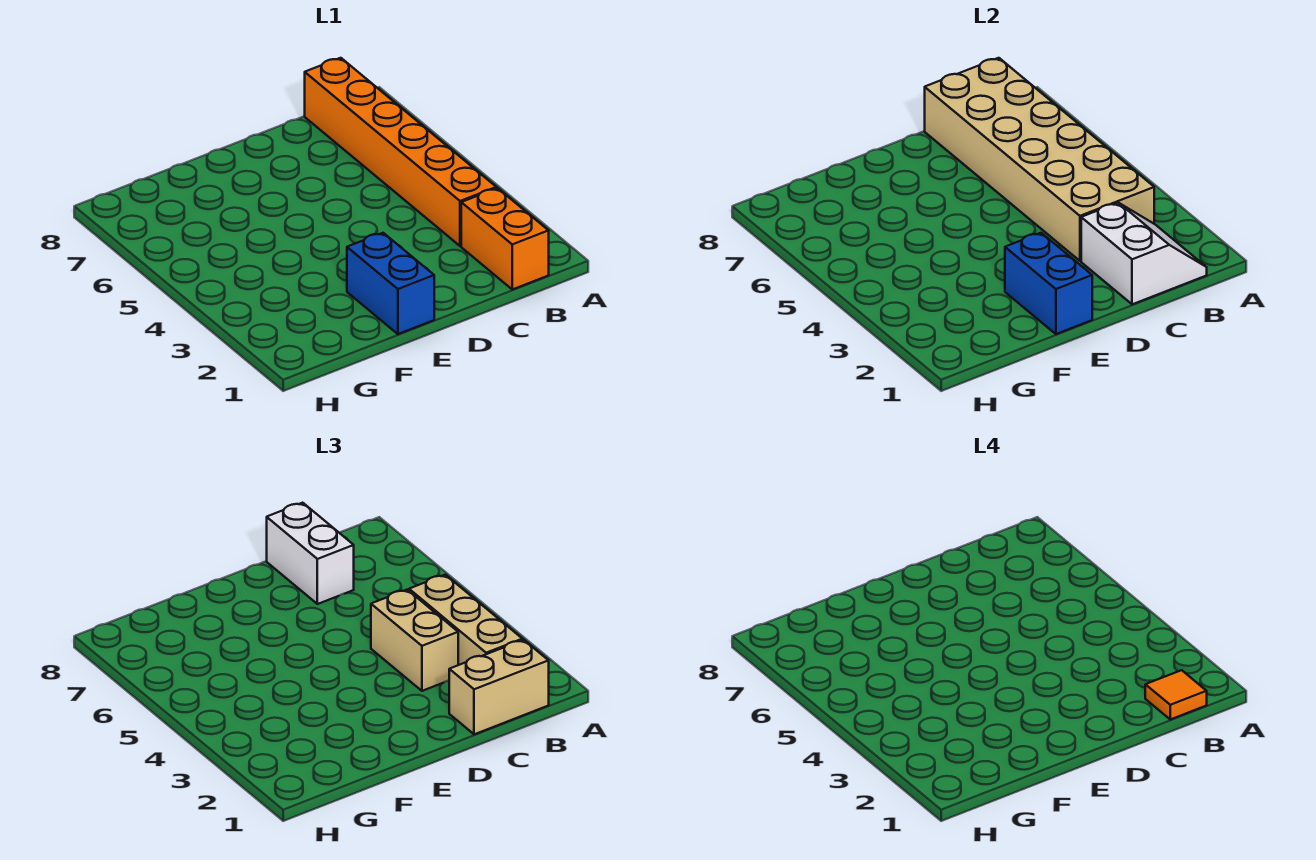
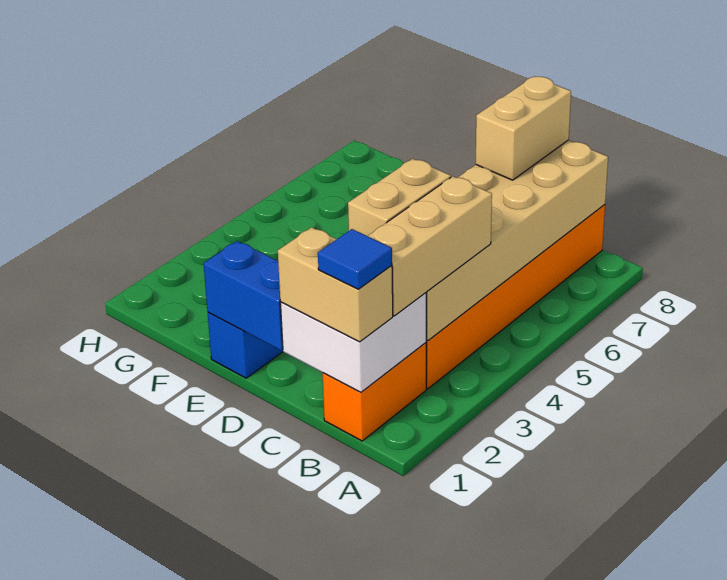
white slope B1:C2 level 2 top C -> white brick B1:C2 level 2
orange tile B1 level 4 -> blue tile B1 level 4
white brick C7:C8 level 3 -> tan brick C7:C8 level 3
blue brick E1:E2 level 2 -> blue brick D1:E1 level 2

